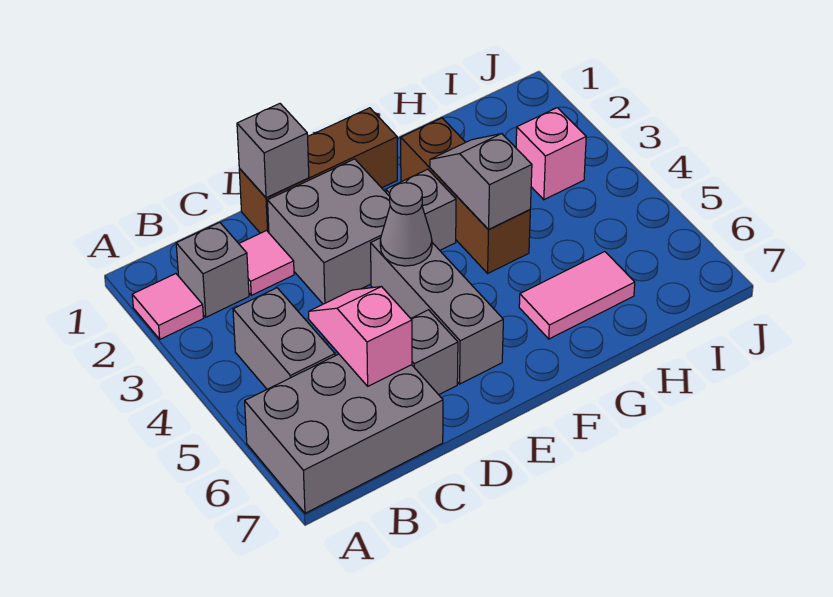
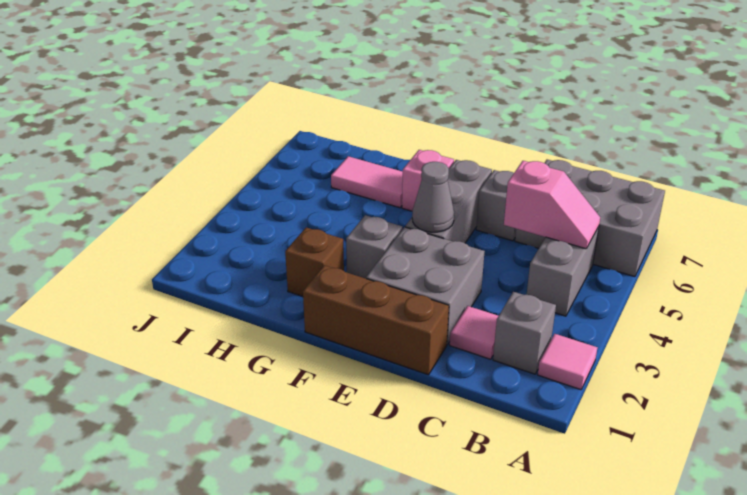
pink slope C5:C6 level 2 top 6 -> pink slope B5:C5 level 2 top C
grey brick D1 level 2 -> none
brown brick G2:G4 level 1 -> brown brick G2 level 1
grey slope G3:G4 level 2 top 4 -> none
pink brick I3 level 1 -> pink brick F6 level 1

